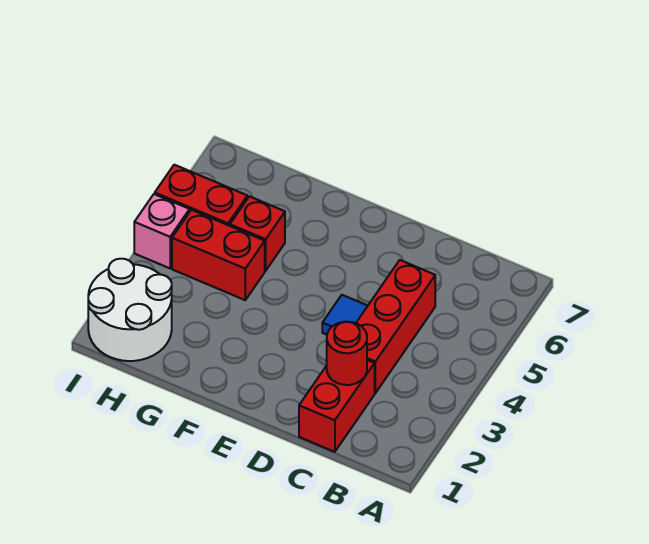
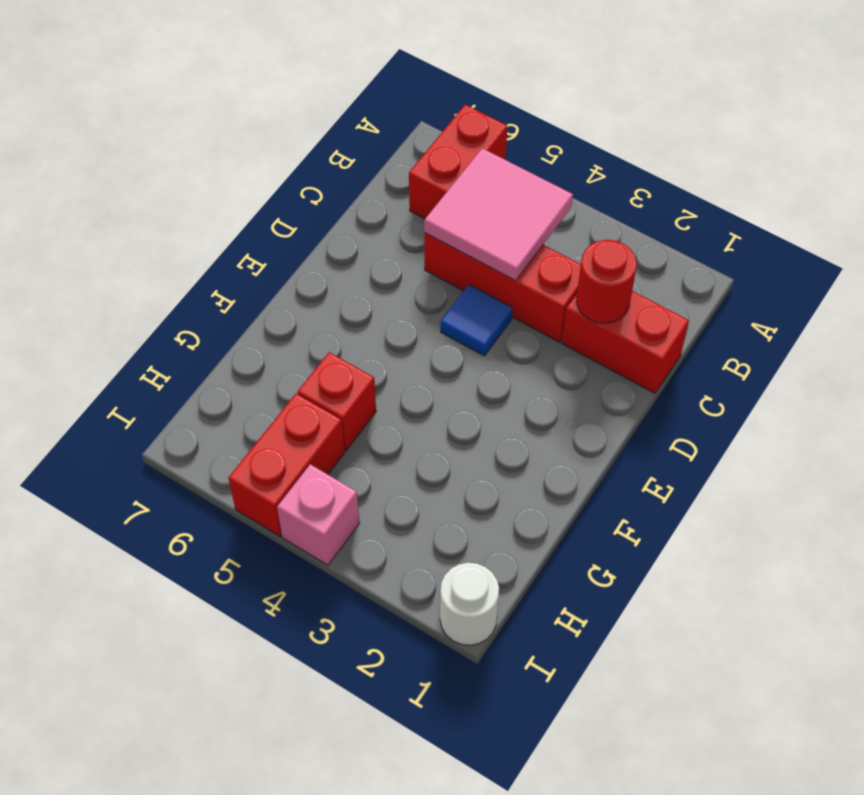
none -> pink tile B4:C5 level 2
red brick G4:H4 level 1 -> red brick A6:B6 level 1
white round brick H1:I2 level 1 -> white round brick I1 level 1

